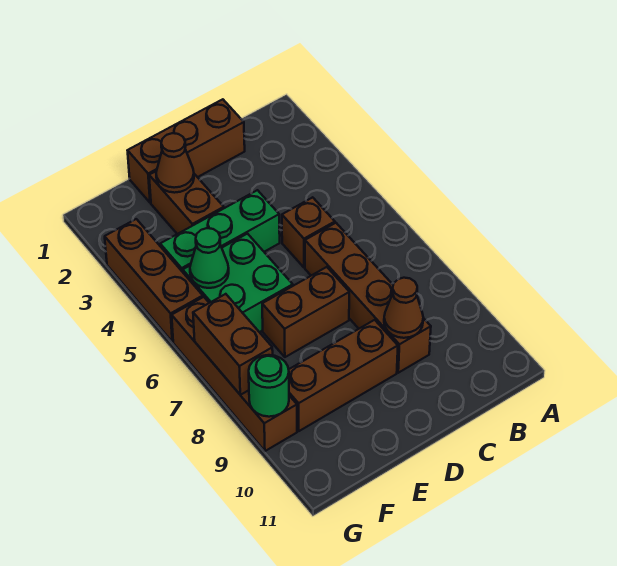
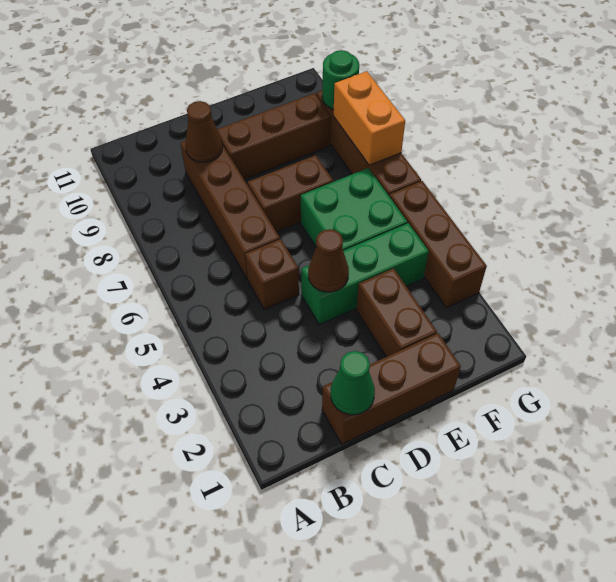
brown cone E2 level 2 -> brown cone D4 level 2
green cone F5 level 2 -> green cone C1 level 2
brown brick G7:G8 level 2 -> orange brick G7:G8 level 2

